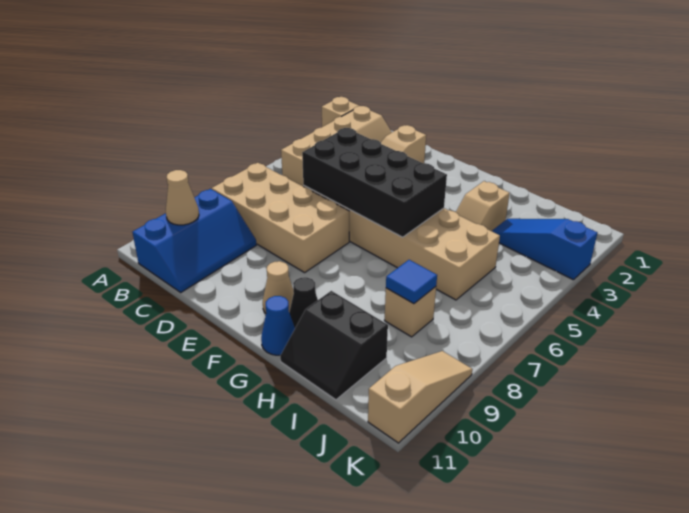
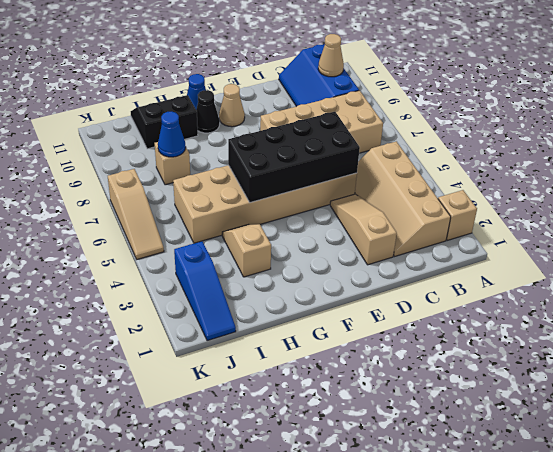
blue slope I3:K3 level 1 top K -> blue slope J1:J3 level 1 top 3
blue tile I8 level 2 -> blue cone I8 level 2
tan slope K9:K11 level 1 top 11 -> tan slope K5:K7 level 1 top 7

